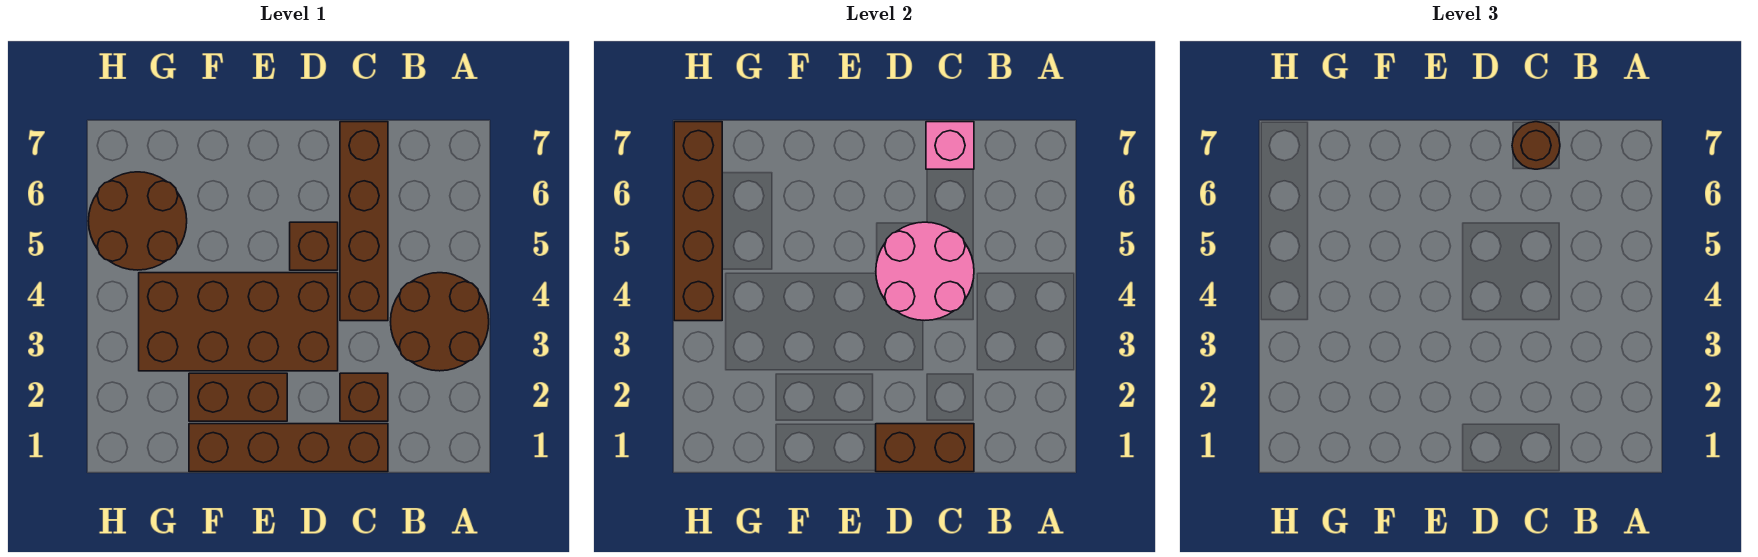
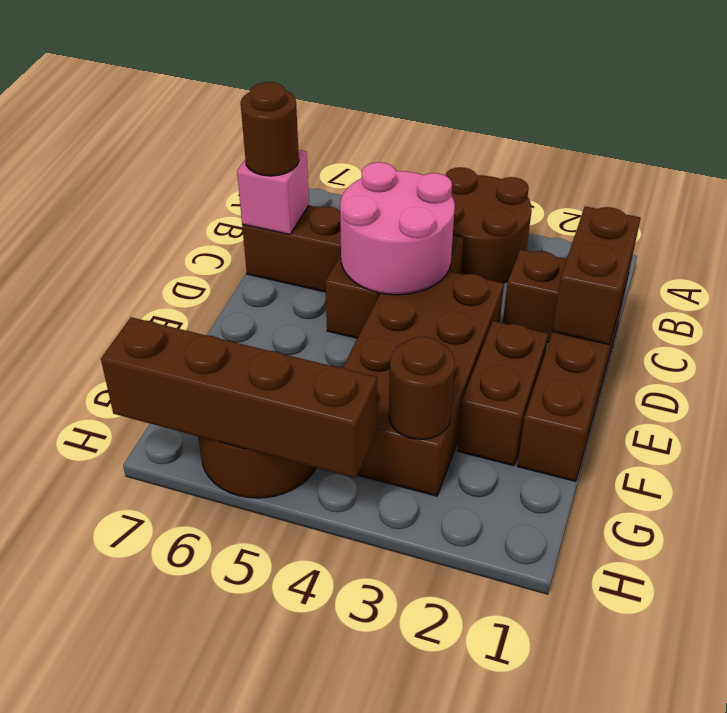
none -> brown round brick G3 level 2

